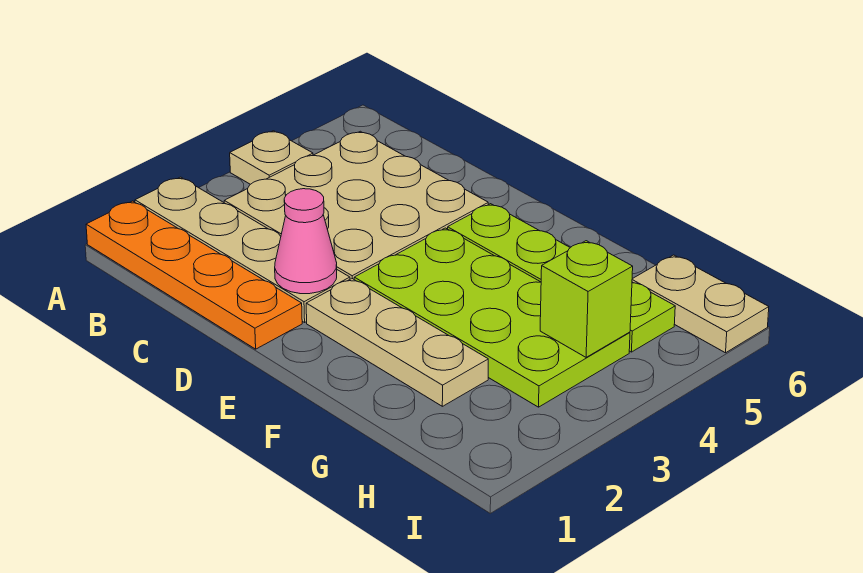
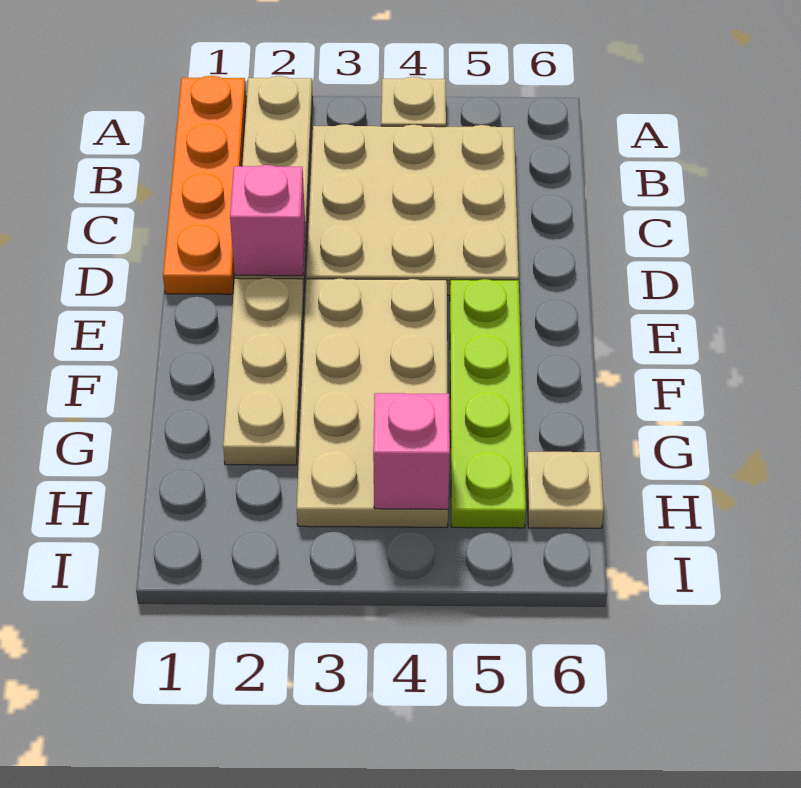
pink cone D2 level 2 -> pink brick D2 level 2
lime plate E3:H4 level 1 -> tan plate E3:H4 level 1
lime brick H4 level 2 -> pink brick H4 level 2
tan plate H6:I6 level 1 -> tan plate H6 level 1

